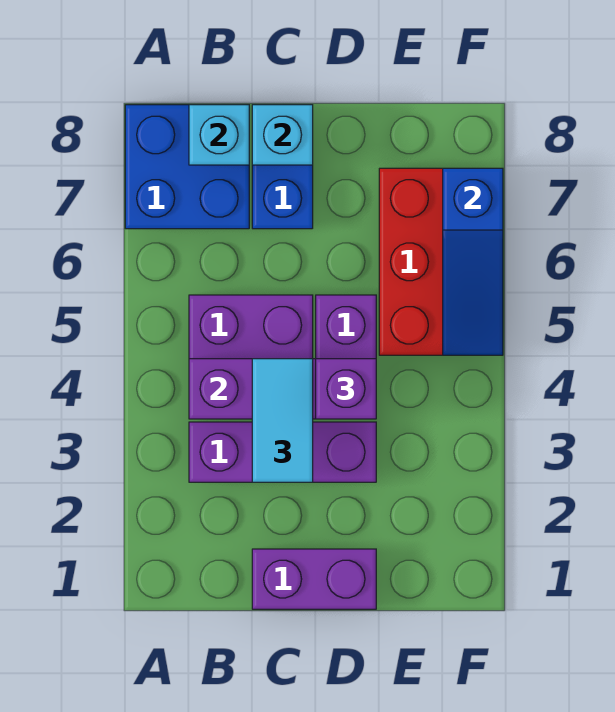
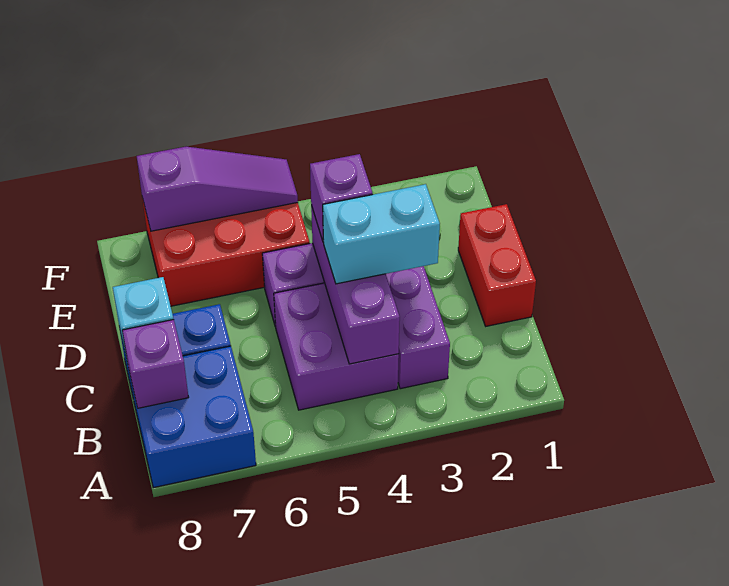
cyan brick B8 level 2 -> purple brick B8 level 2
purple brick C1:D1 level 1 -> red brick C1:D1 level 1
cyan tile C3:C4 level 3 -> cyan brick C3:C4 level 3
blue slope F5:F7 level 2 top 7 -> purple slope F5:F7 level 2 top 7

